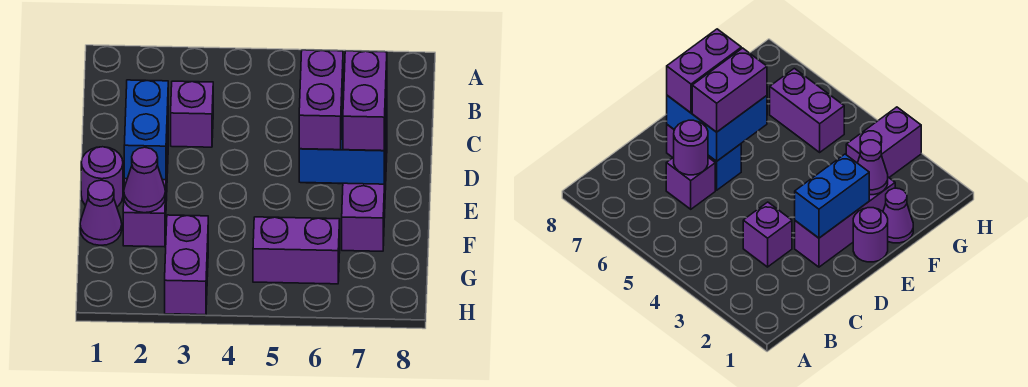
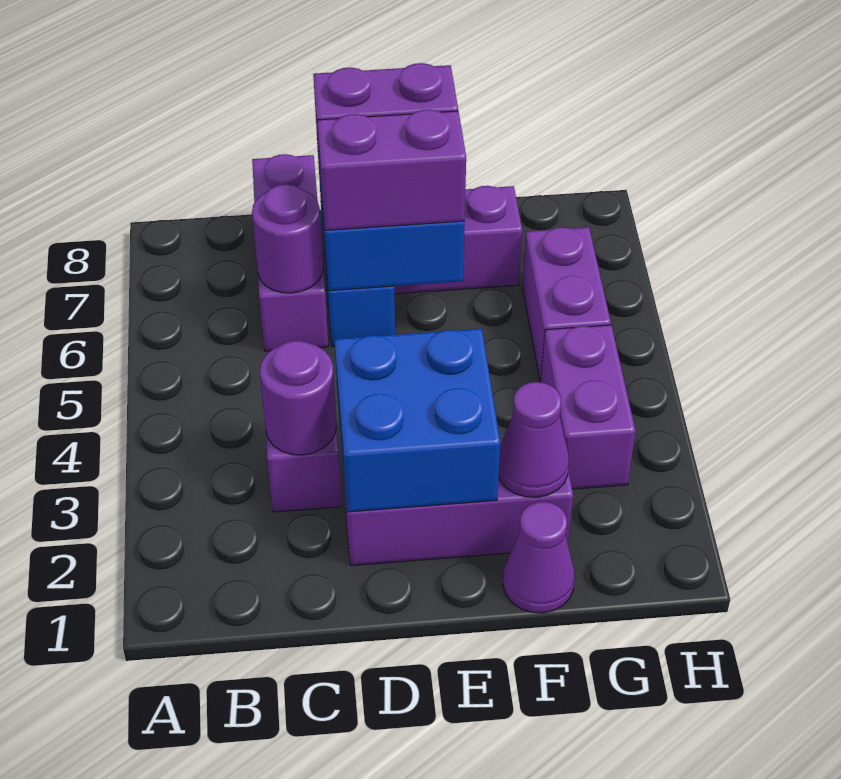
purple brick C6 level 1 -> purple brick C6:C8 level 1
blue brick D2:E2 level 2 -> blue brick D2:E3 level 2
purple round brick E1 level 1 -> purple round brick C3 level 2
purple brick G3:H3 level 1 -> purple brick G3:G4 level 1

